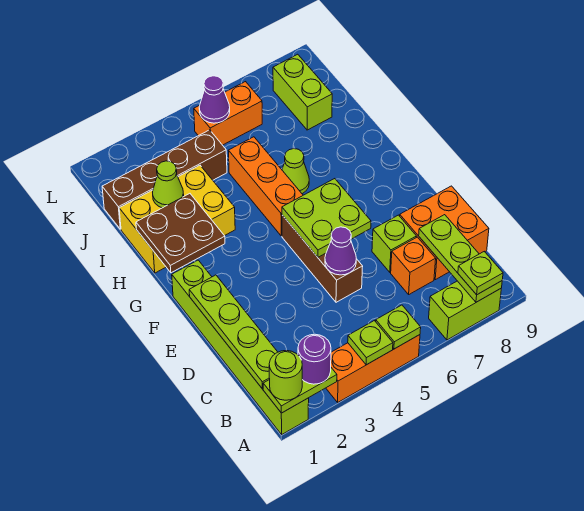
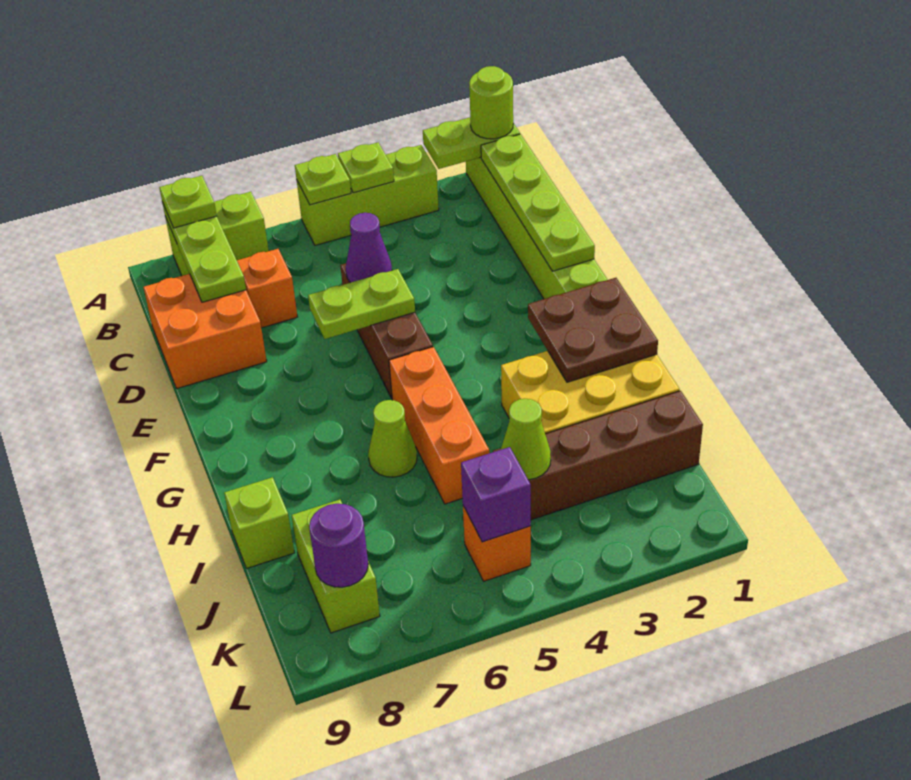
purple round brick A2 level 3 -> purple round brick K8 level 2
orange brick A3:A5 level 1 -> lime brick A3:A5 level 1
lime brick D7 level 1 -> lime brick I9 level 1
lime plate E5:F6 level 2 -> lime plate E5:E6 level 2
lime cone I2 level 2 -> lime cone J4 level 2
orange brick K5:K6 level 1 -> orange brick K5 level 1
purple cone K5 level 2 -> purple brick K5 level 2

